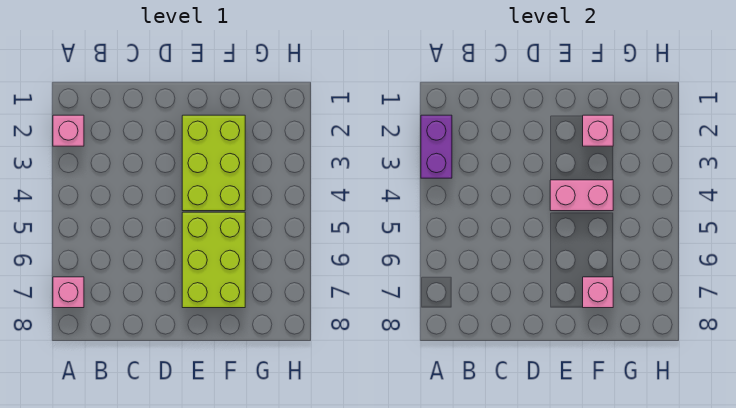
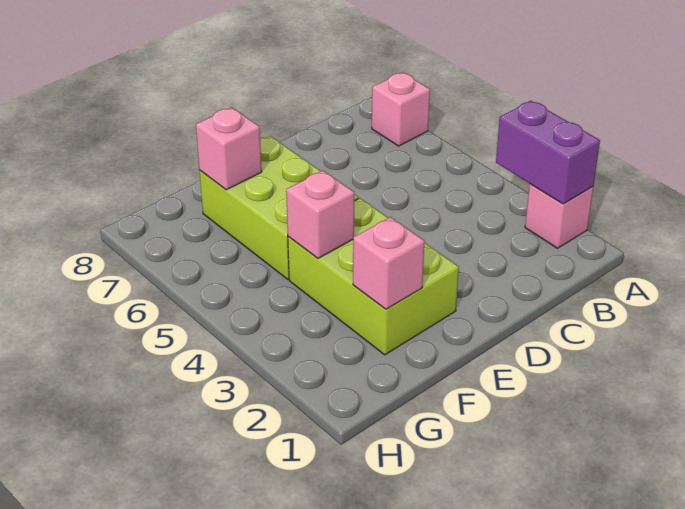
pink brick E4:F4 level 2 -> pink brick F4 level 2

